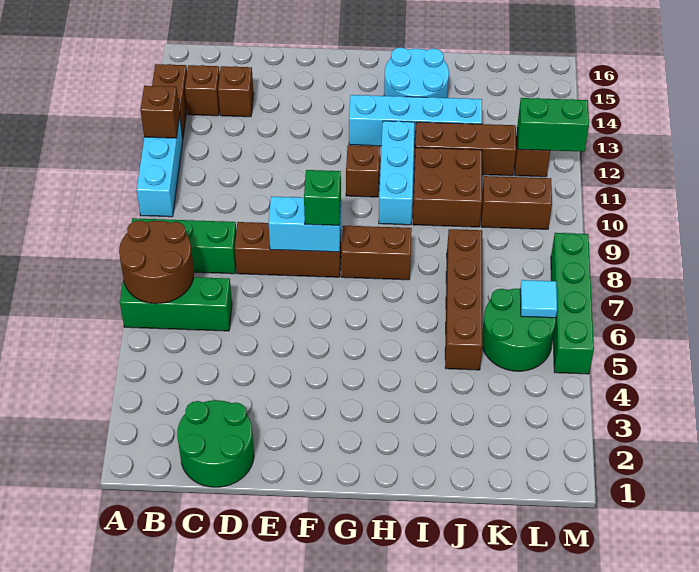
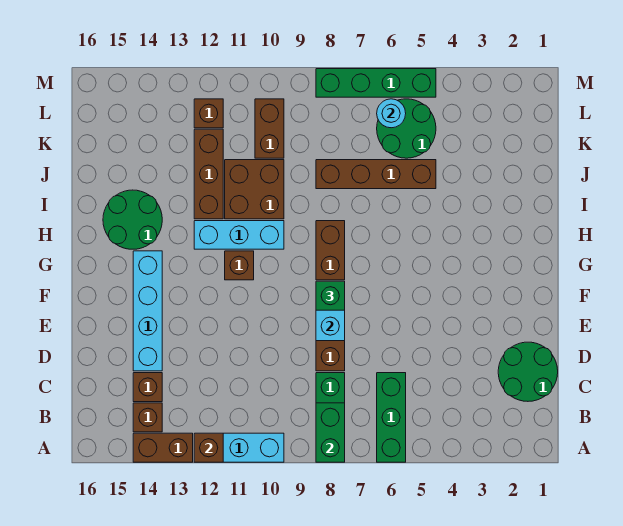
brown round brick A6:B7 level 2 -> none
cyan brick G13:J13 level 1 -> cyan brick D14:G14 level 1
cyan round brick H14:I15 level 1 -> green round brick H14:I15 level 1
cyan tile L6 level 2 -> cyan round brick L6 level 2
green brick L12:M12 level 2 -> green brick A8:B8 level 2

